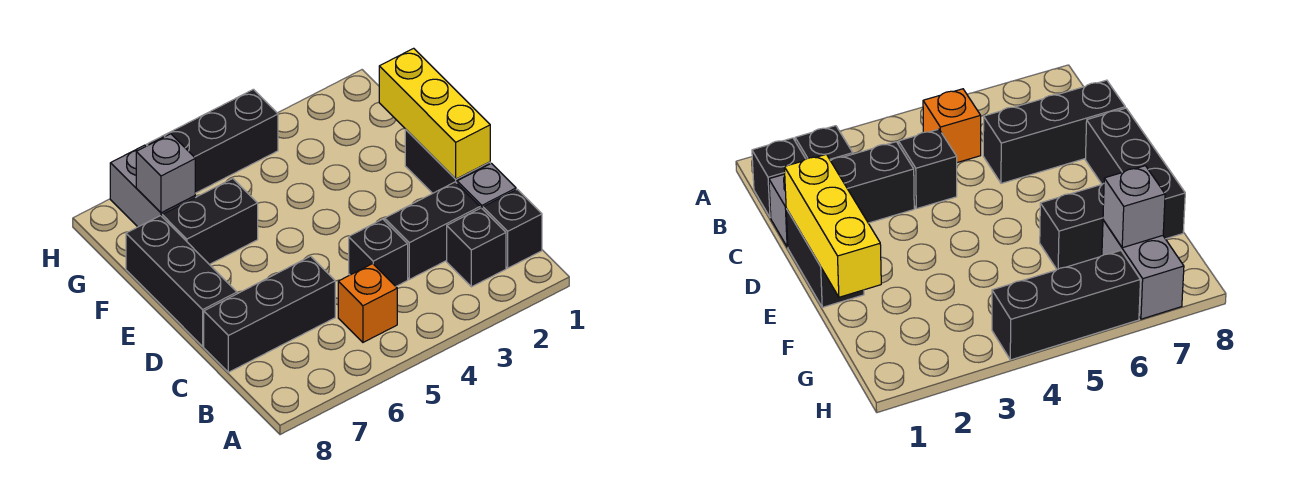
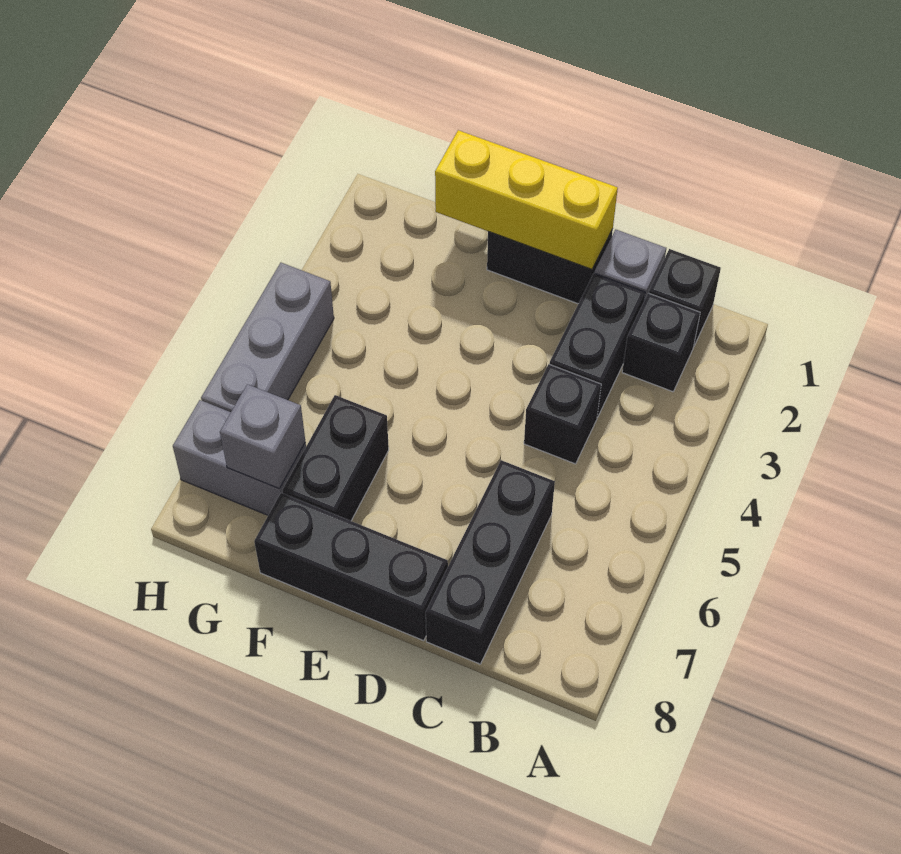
orange brick B5 level 1 -> none
black brick H4:H6 level 1 -> grey brick H4:H6 level 1

